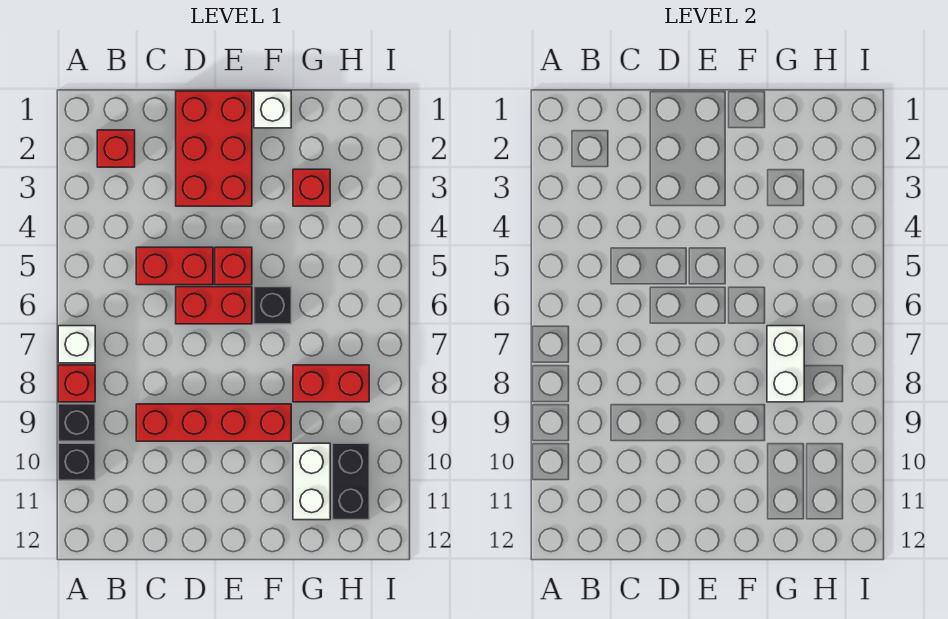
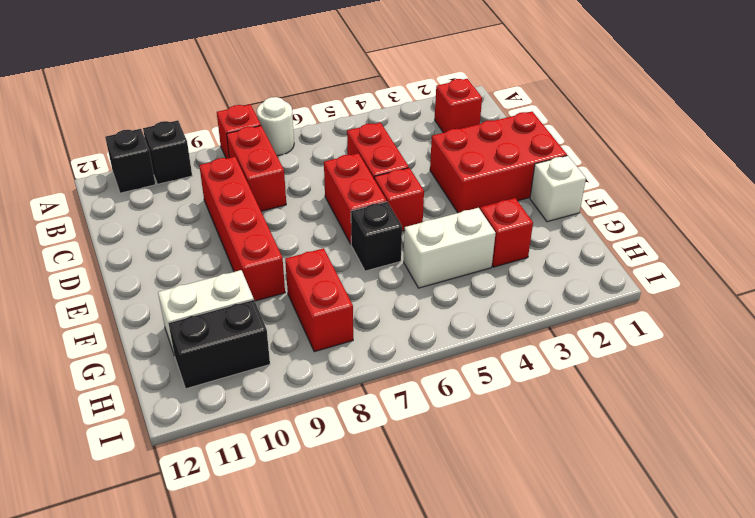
white brick A7 level 1 -> white round brick A7 level 1
black brick A9 level 1 -> black brick A11 level 1
none -> red brick B8:C8 level 1
white brick G7:G8 level 2 -> white brick G4:G5 level 1

